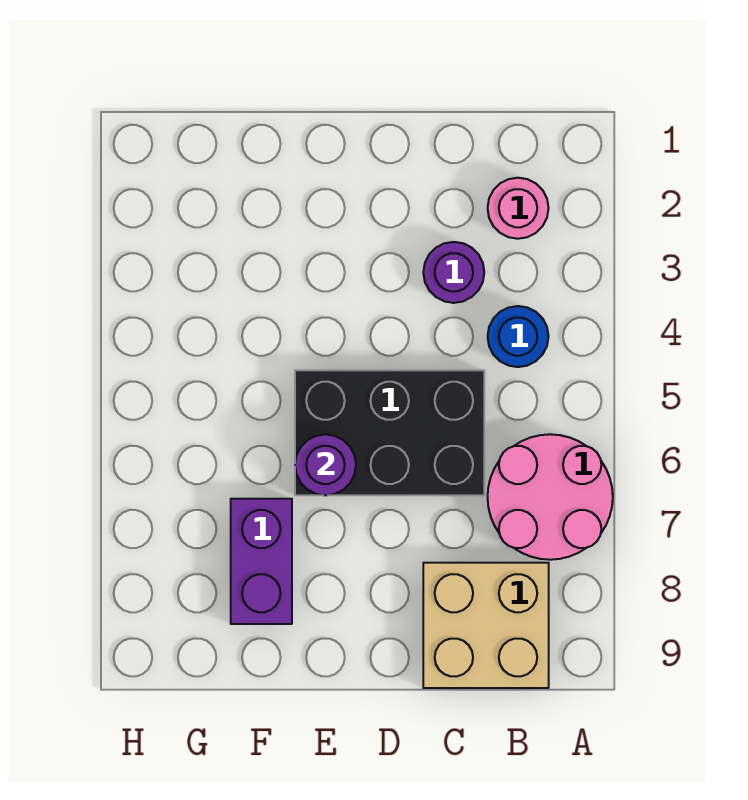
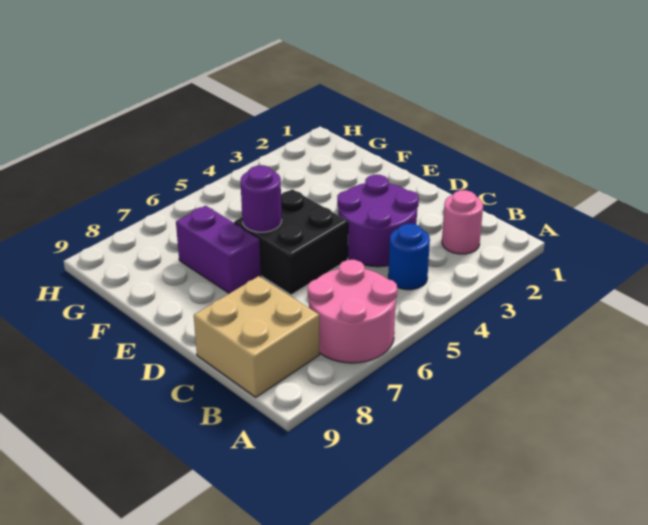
purple round brick C3 level 1 -> purple round brick C3:D4 level 1
black brick C5:E6 level 1 -> black brick D5:E6 level 1
purple brick F7:F8 level 1 -> purple brick E7:F7 level 1

